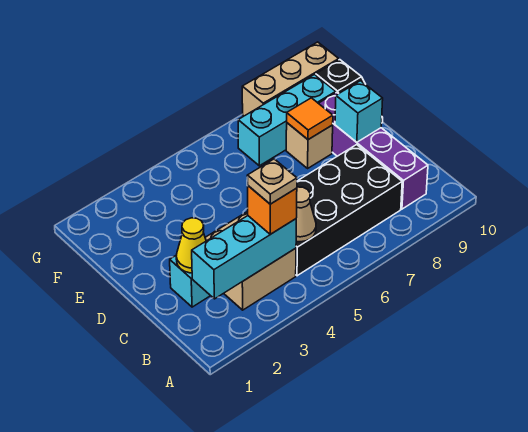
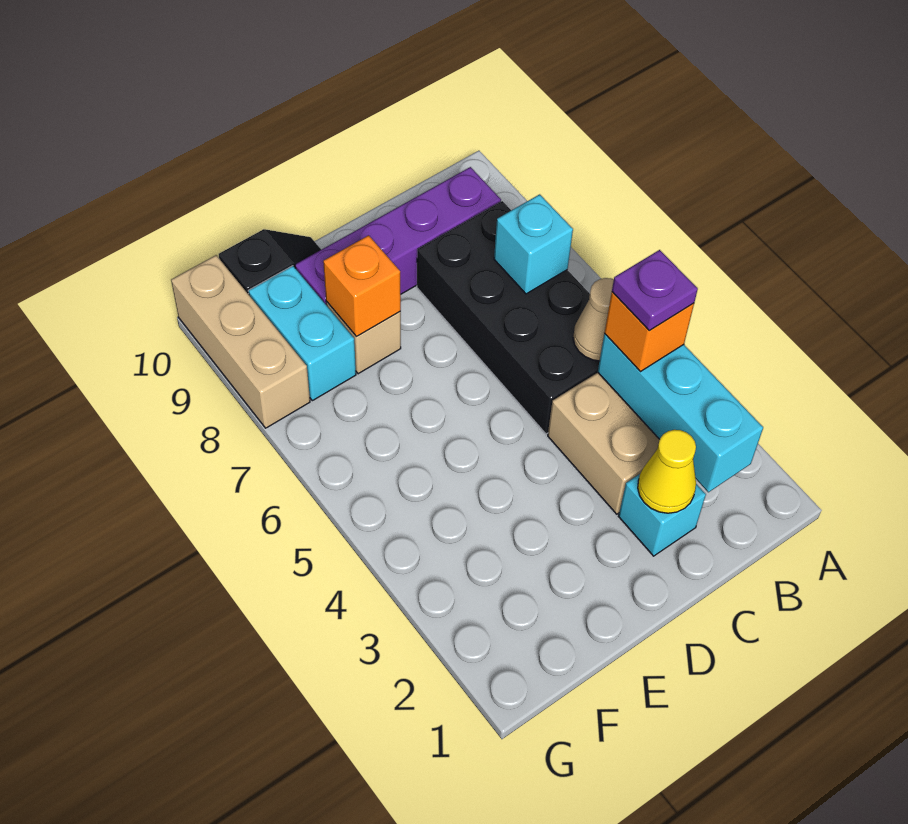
tan plate B4 level 4 -> purple plate B4 level 4
cyan brick D9 level 2 -> cyan brick B7 level 2
orange tile E8 level 2 -> orange brick E8 level 2
cyan brick F7:F9 level 1 -> cyan brick F8:F9 level 1

